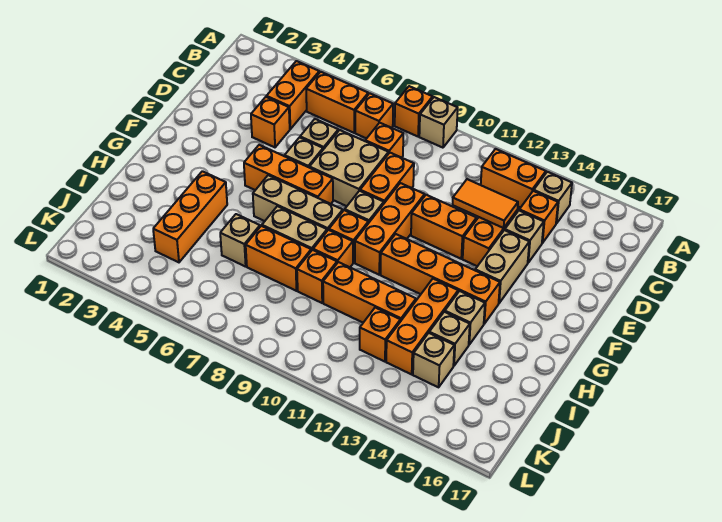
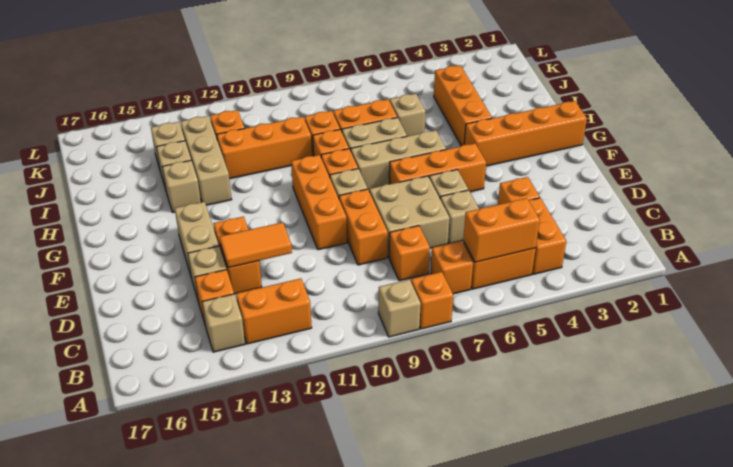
orange brick E11:E12 level 1 -> orange brick B5:B6 level 2
orange brick G11:G14 level 1 -> orange brick G1:G4 level 1
orange brick H13:J13 level 1 -> tan brick H13:J13 level 1

